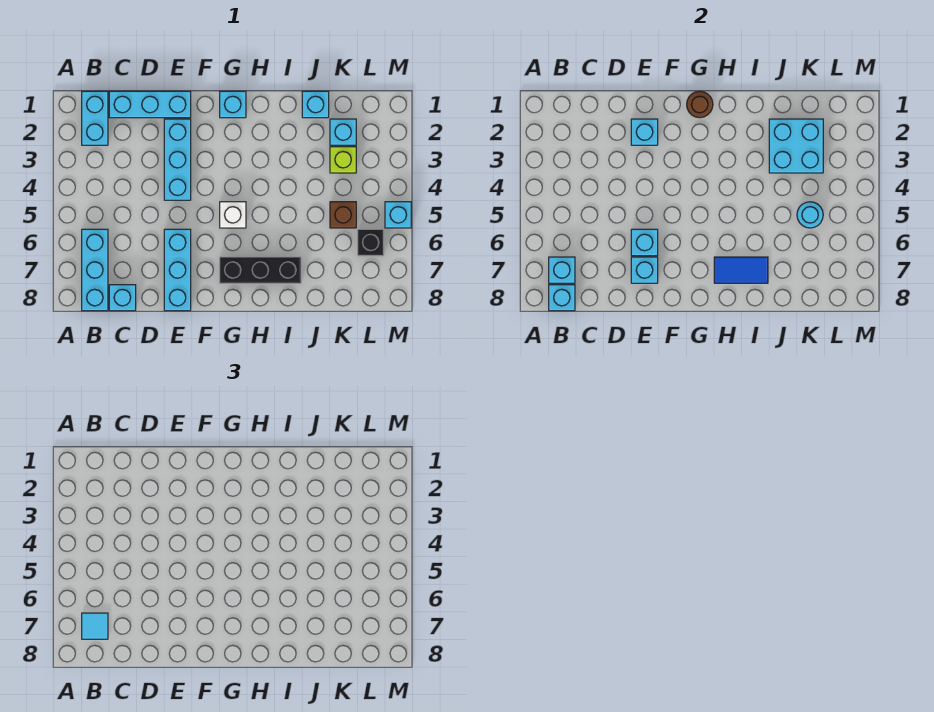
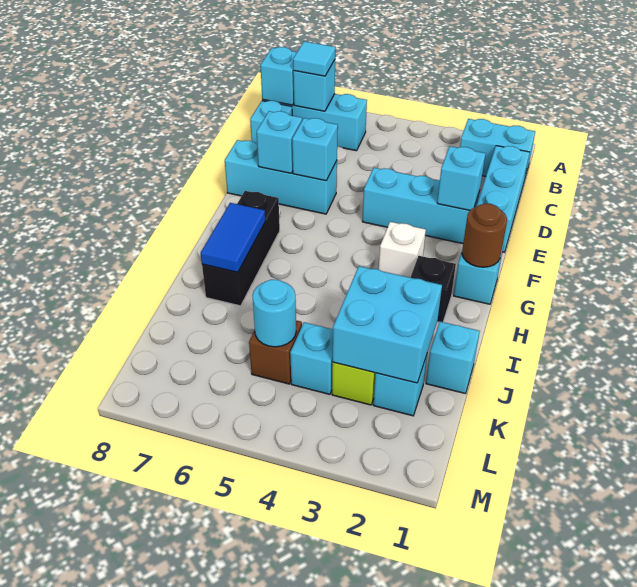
white brick G5 level 1 -> white brick G3 level 1
black brick L6 level 1 -> black brick H2 level 1
cyan brick M5 level 1 -> cyan brick K4 level 1

